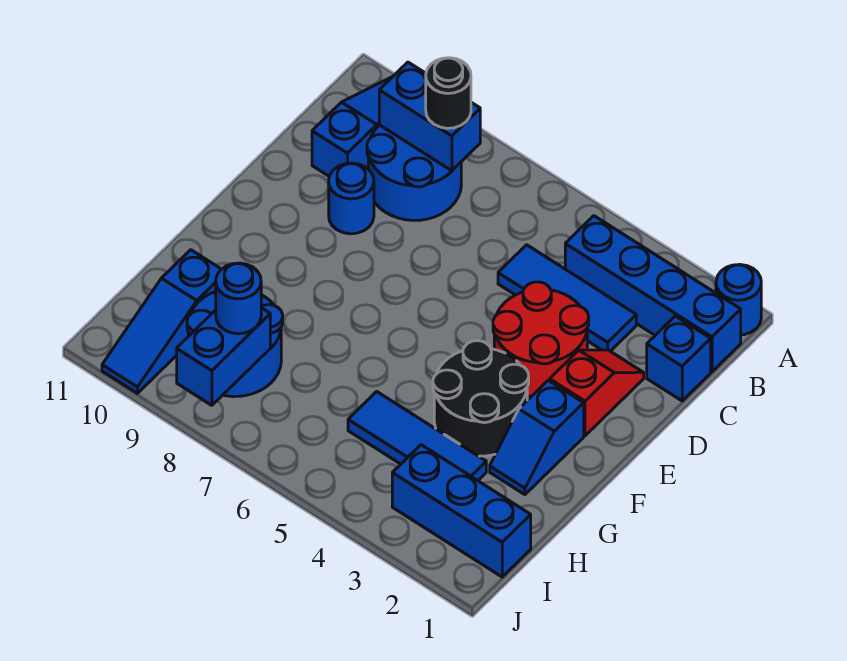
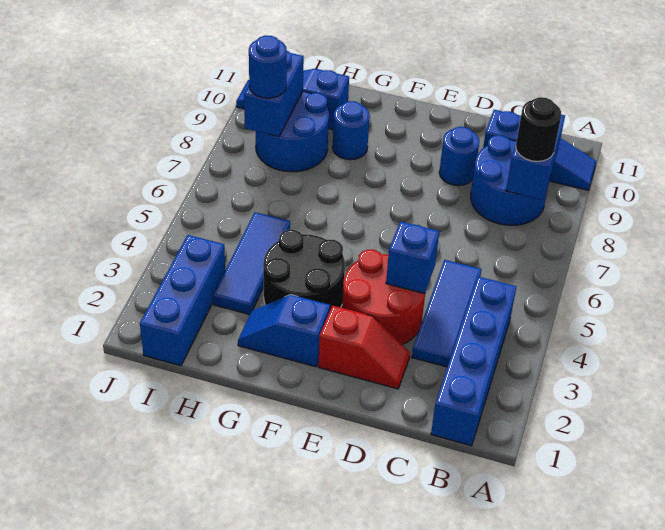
blue round brick A1 level 1 -> blue round brick G9 level 1
blue brick C1 level 1 -> blue brick D4 level 2
blue brick I8:J8 level 2 -> blue brick I8:I9 level 2

